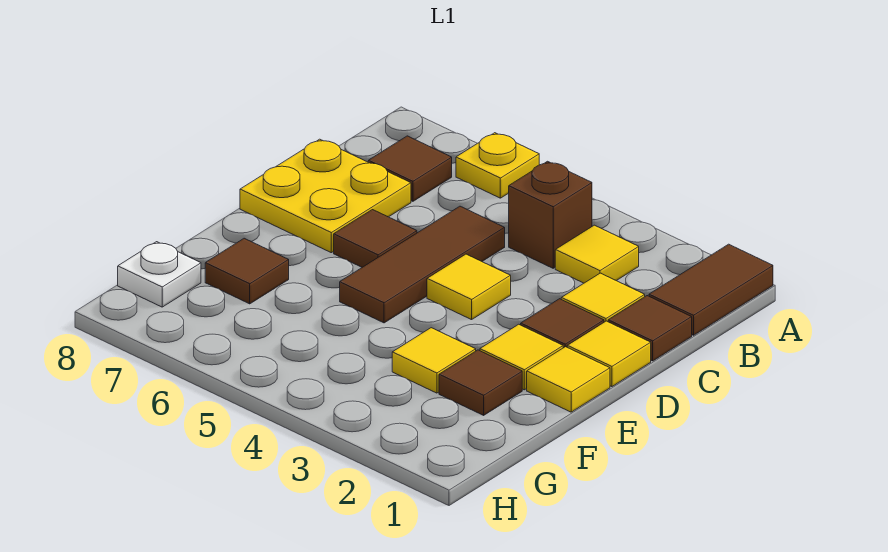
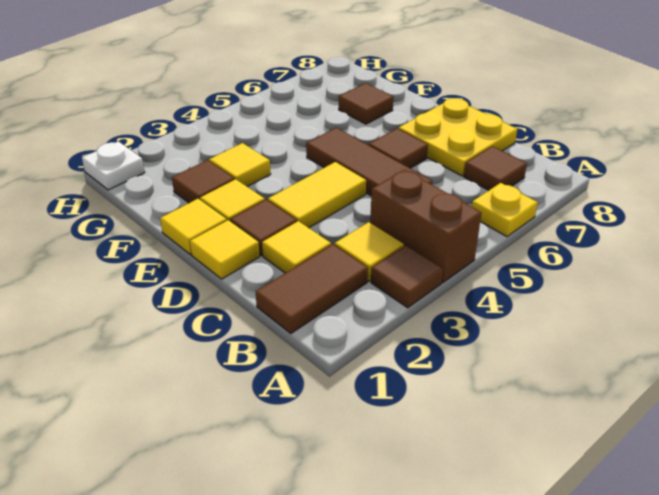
brown tile A1:B1 level 1 -> brown tile B1:B2 level 1
brown brick B4 level 1 -> brown brick A4:B4 level 1
brown tile C1 level 1 -> brown tile A3 level 1
yellow tile D4 level 1 -> yellow tile D3:D4 level 1
white plate G8 level 1 -> white plate H1 level 1

